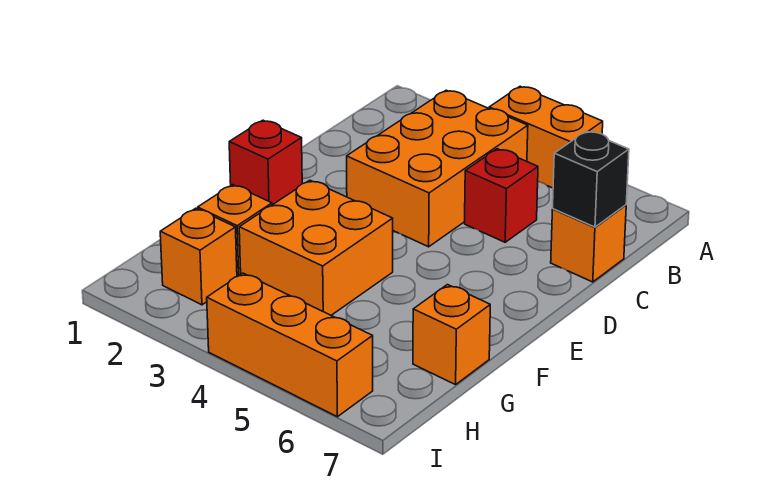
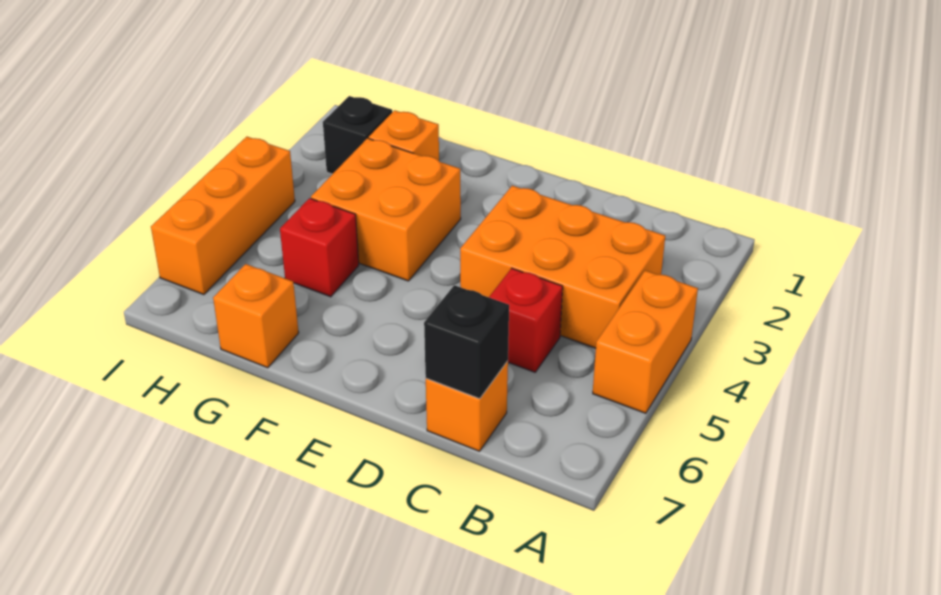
red brick E1 level 1 -> red brick G5 level 1
orange brick H2 level 1 -> black brick H2 level 1

